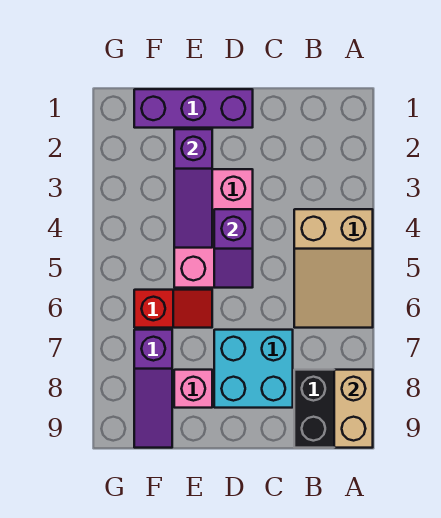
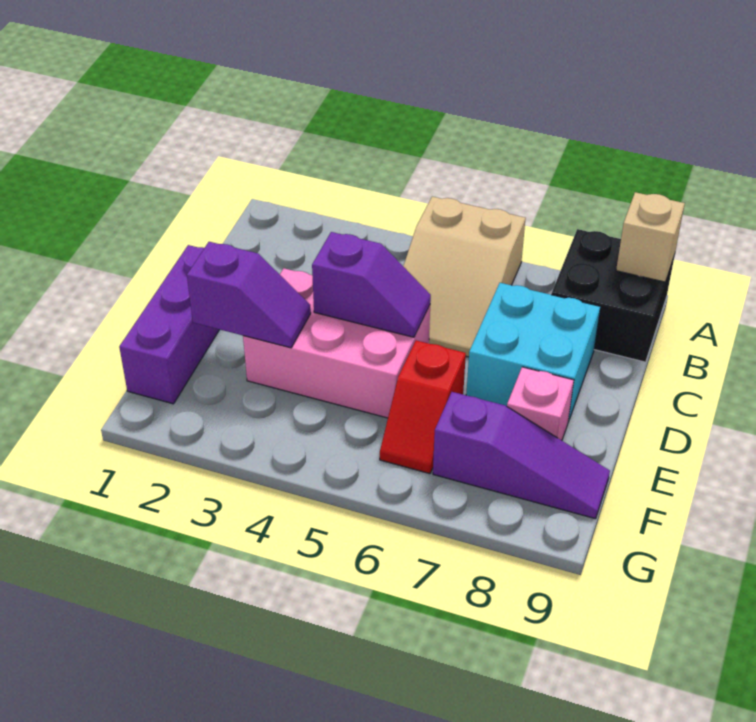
tan slope A4:B6 level 1 top 4 -> tan slope A5:C6 level 1 top A
tan brick A8:A9 level 2 -> tan brick A9 level 2
purple slope E2:E4 level 2 top 2 -> purple slope E2:E3 level 2 top 2
red slope E6:F6 level 1 top F -> red slope E6:F6 level 1 top E

